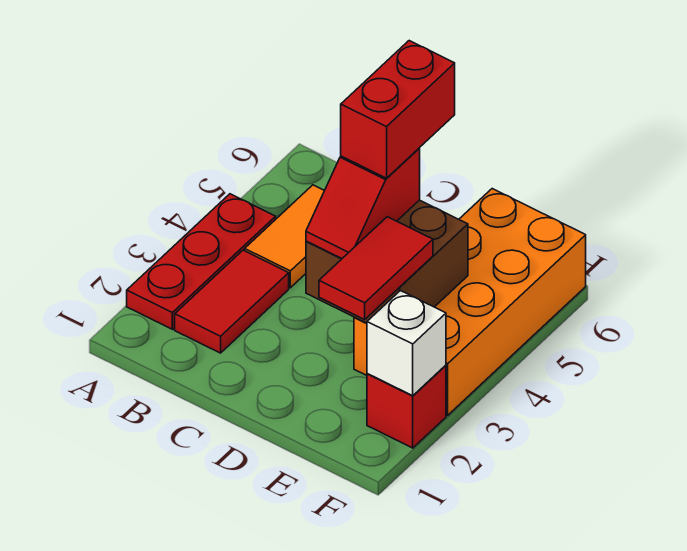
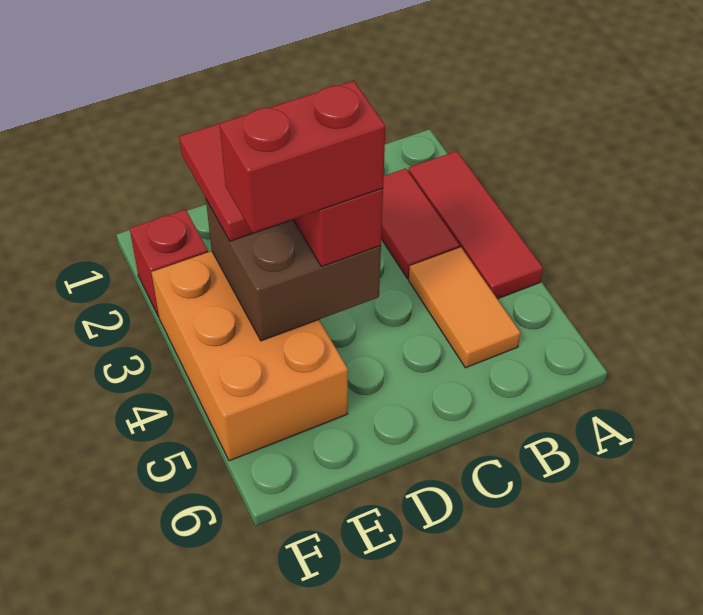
red plate A2:A4 level 1 -> red tile A2:A4 level 1
red brick D4:D5 level 4 -> red brick D4:E4 level 4
orange brick E3:F6 level 1 -> orange brick E3:F5 level 1
white brick F2 level 2 -> none

